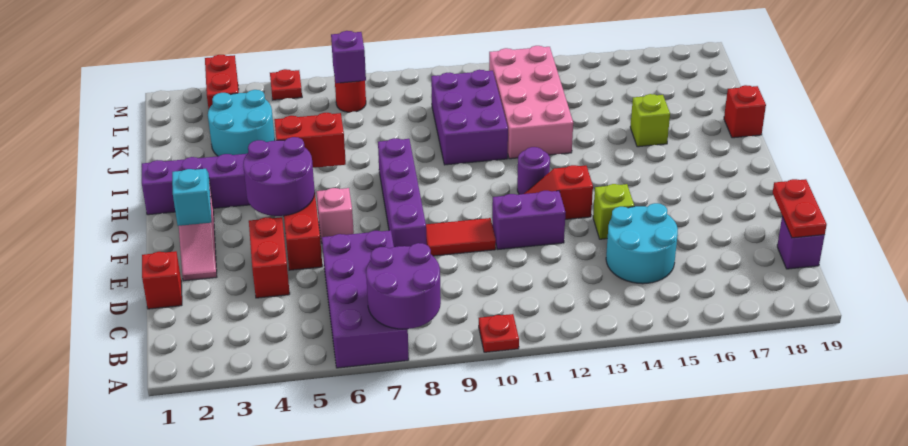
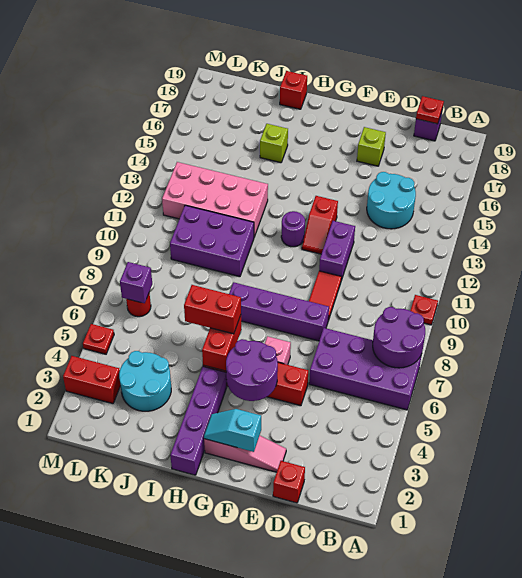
red plate C19:D19 level 2 -> red plate C19 level 2
red brick D4:E4 level 1 -> red brick H6:I6 level 3
lime brick E14 level 1 -> lime brick E17 level 1

